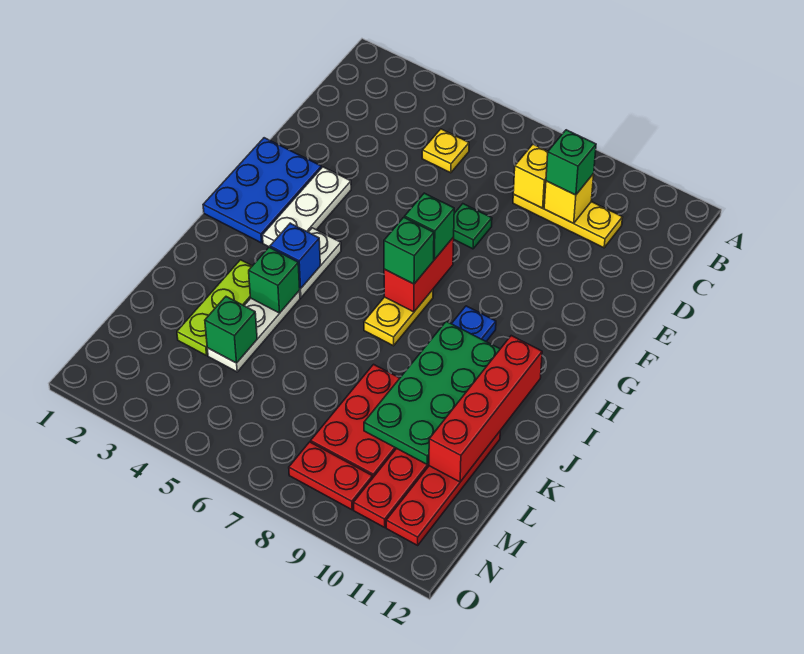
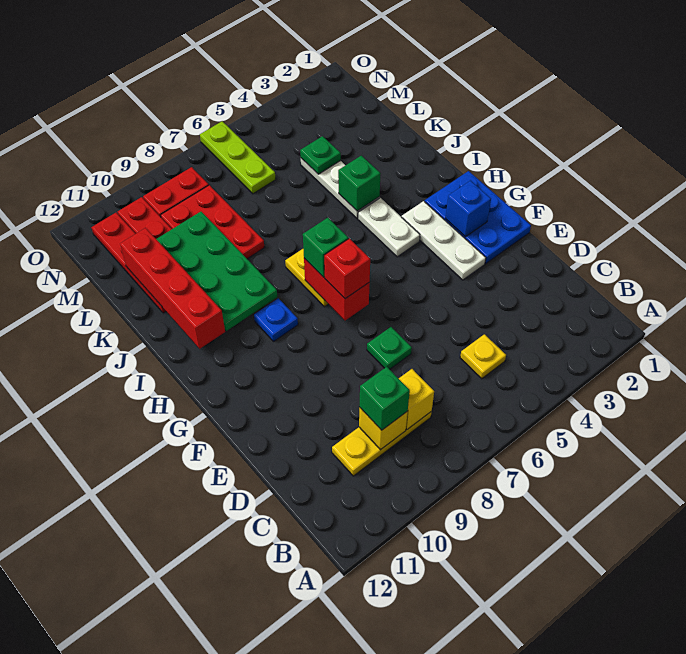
green brick G7 level 3 -> red brick G7 level 3
blue brick I4 level 2 -> blue brick G2 level 2
lime plate J3:L3 level 1 -> lime plate M6:O6 level 1
green brick L4 level 2 -> green plate L4 level 2

